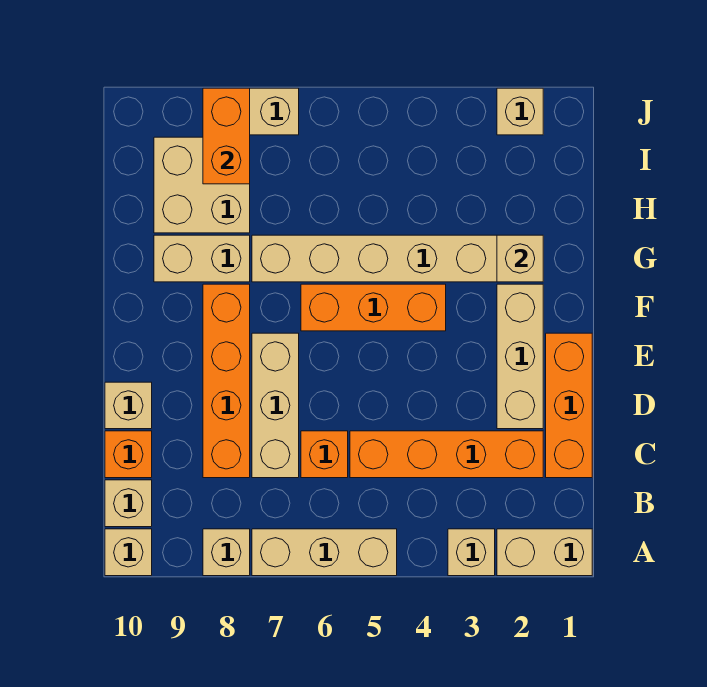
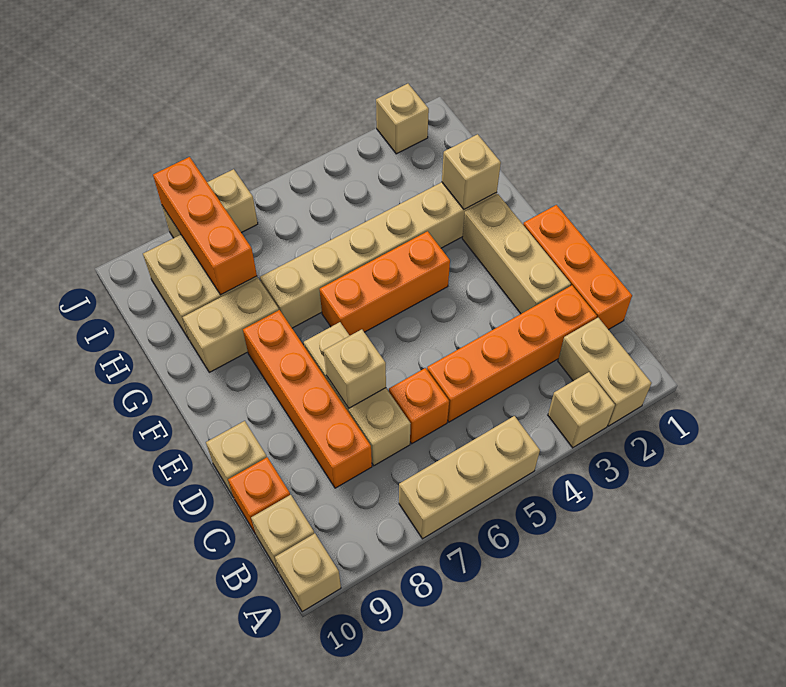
tan brick A1:A2 level 1 -> tan brick A2:B2 level 1
tan brick A8 level 1 -> tan brick D7 level 2
orange brick I8:J8 level 2 -> orange brick H8:J8 level 2

